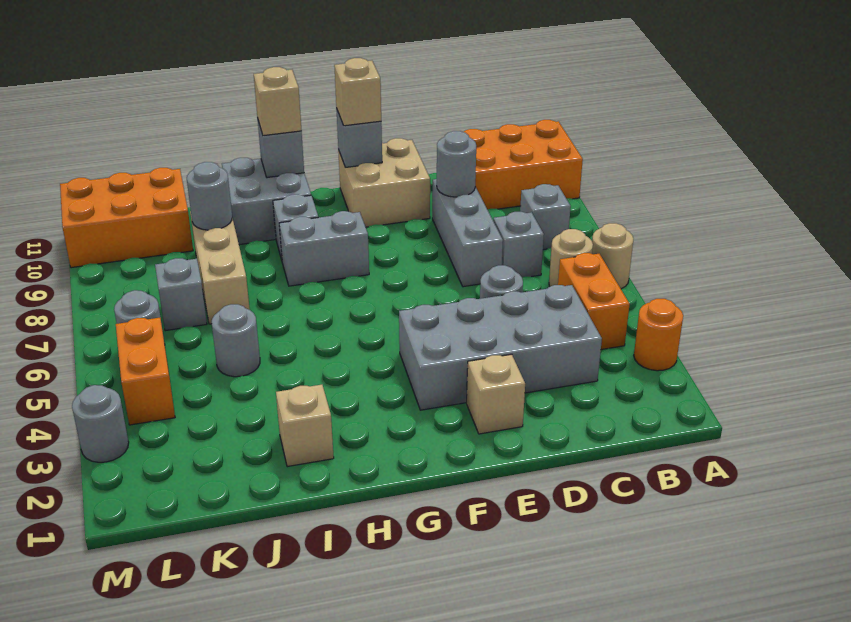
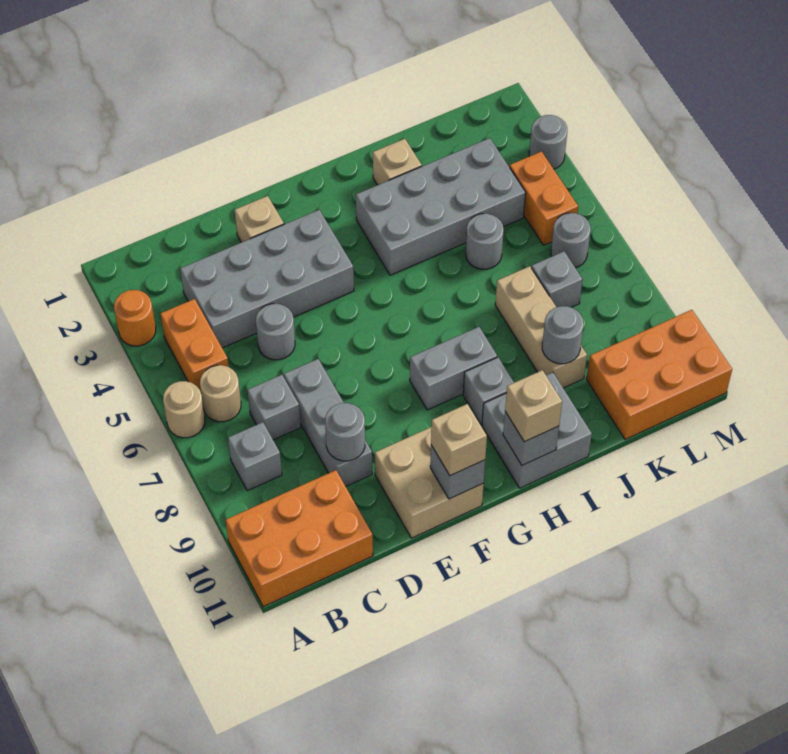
none -> grey brick H3:K4 level 1

